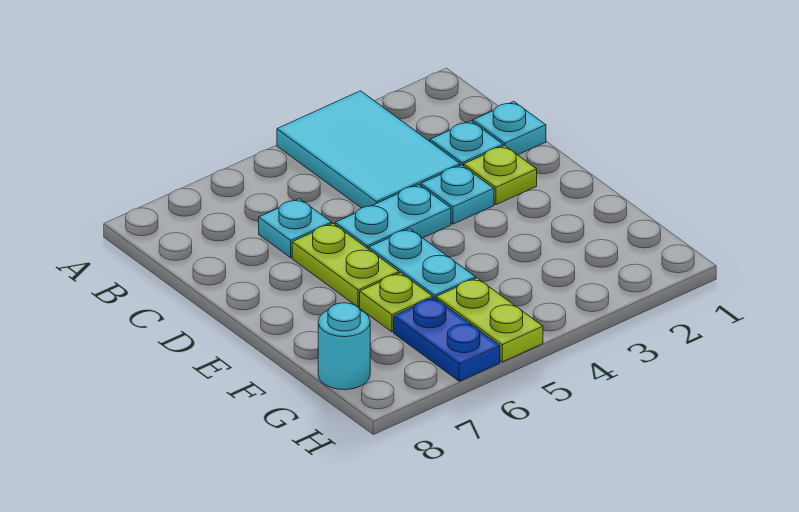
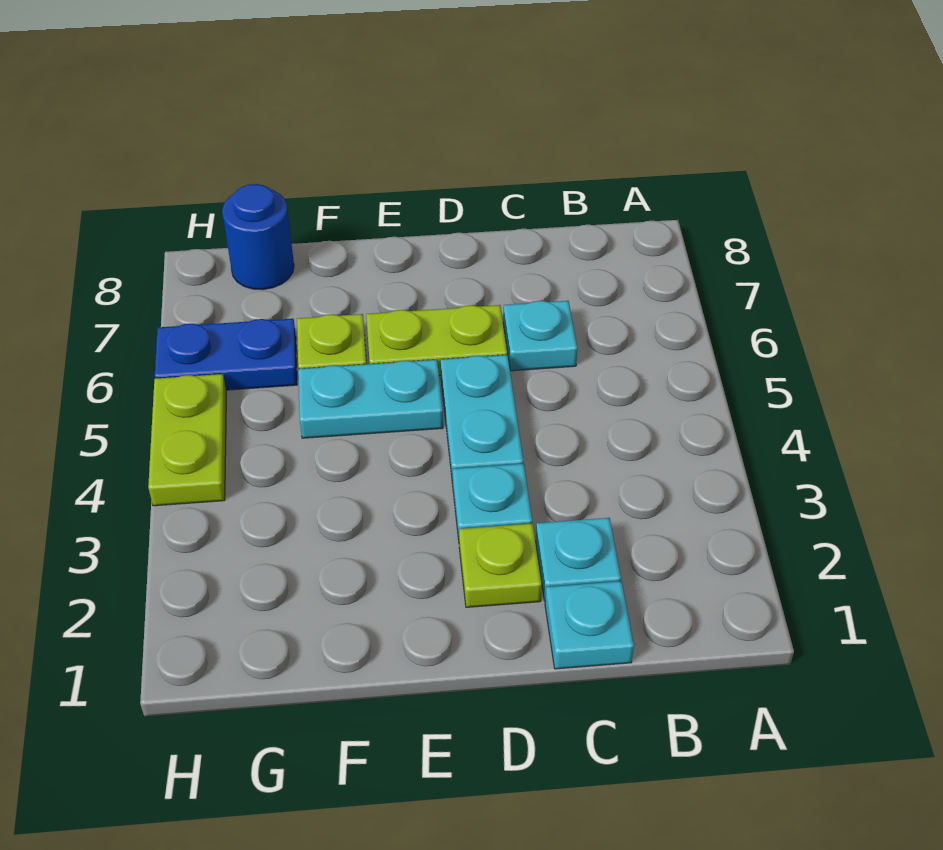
cyan tile A3:C4 level 1 -> none
lime plate G5:H5 level 1 -> lime plate H4:H5 level 1
cyan round brick G8 level 1 -> blue round brick G8 level 1

